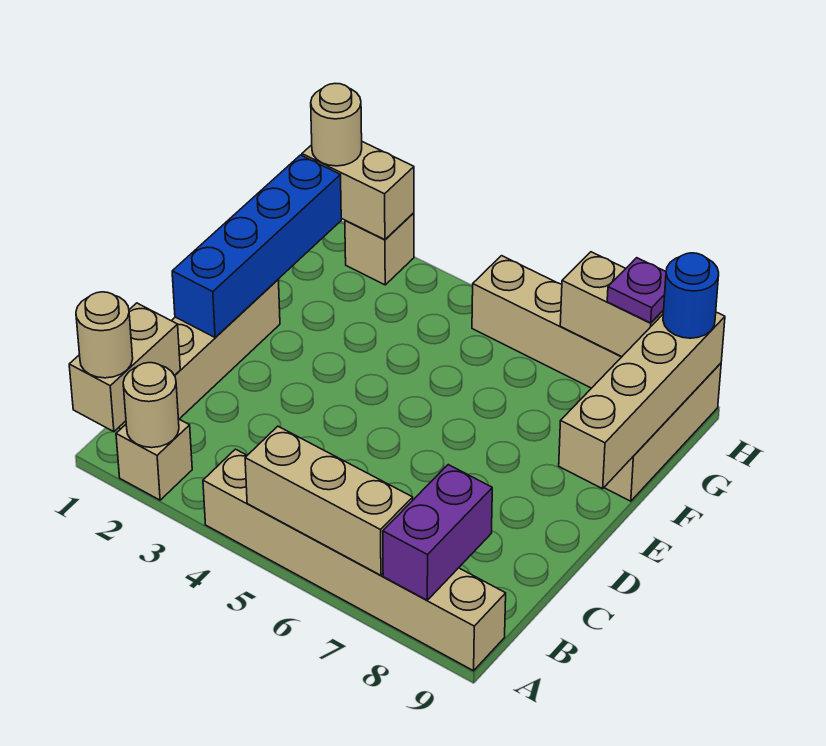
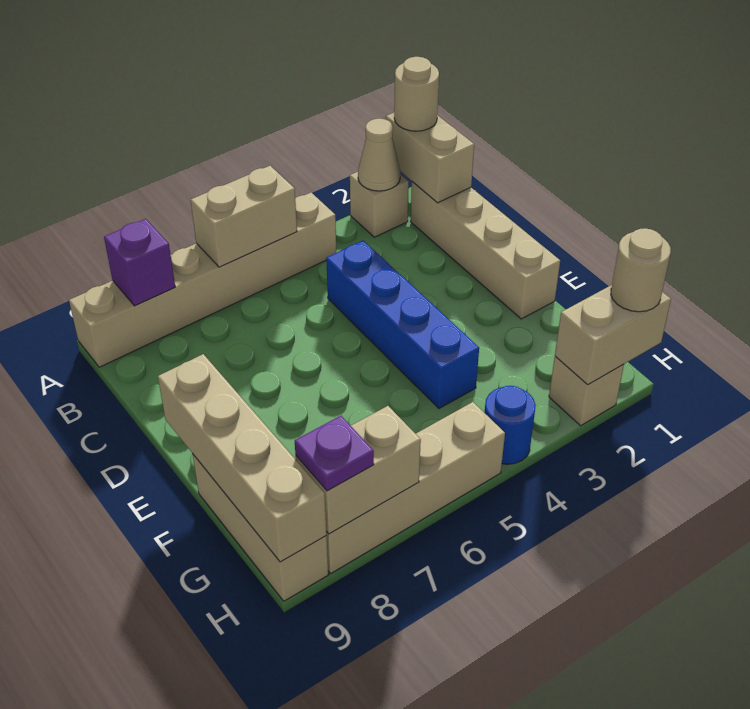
tan round brick A2 level 2 -> tan cone A2 level 2
tan brick A5:A7 level 2 -> tan brick A5:A6 level 2
purple brick A8:B8 level 2 -> purple brick A8 level 2
blue brick D1:G1 level 2 -> blue brick C4:F4 level 1
blue round brick H9 level 3 -> blue round brick H4 level 1

